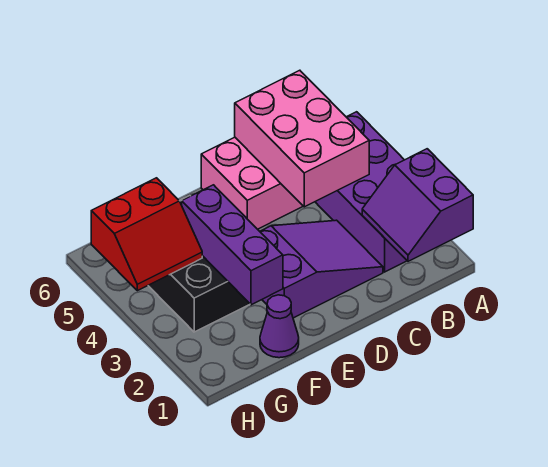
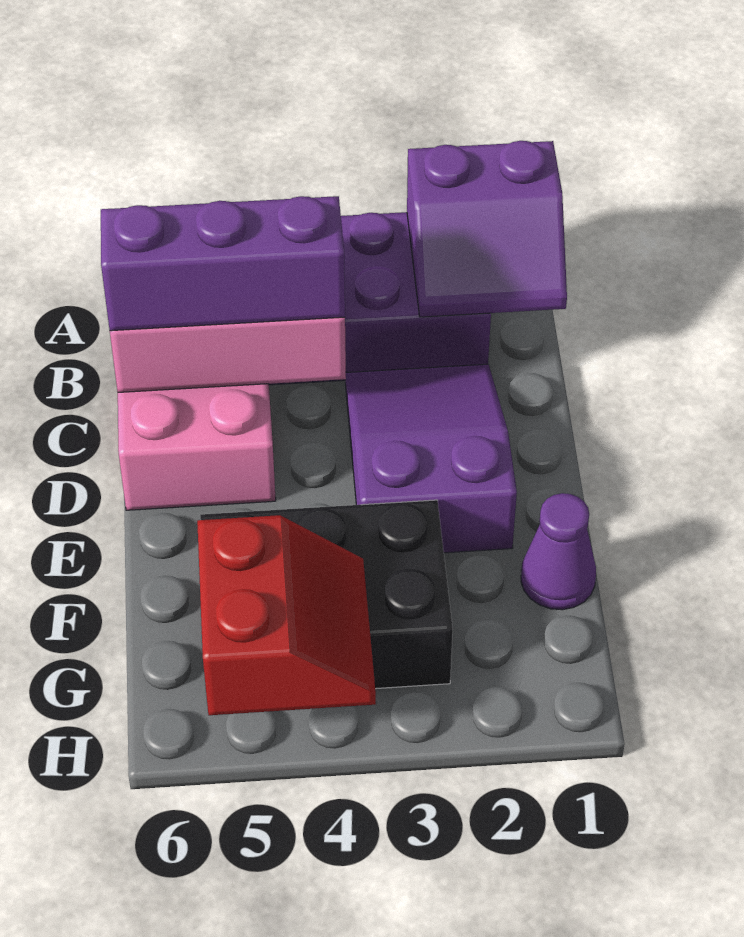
purple brick F2:F4 level 2 -> purple brick C4:C6 level 3

